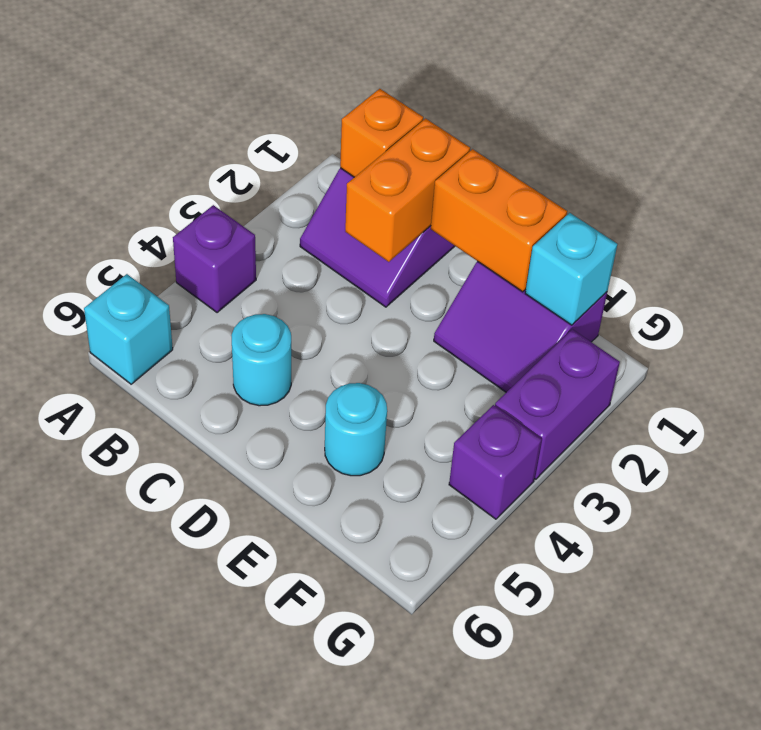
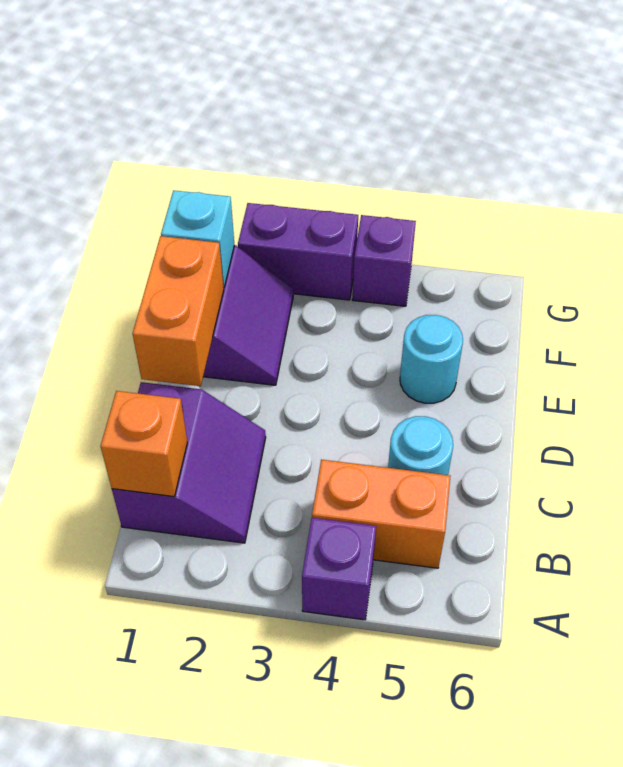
cyan brick A6 level 1 -> none
orange brick C1:C2 level 2 -> orange brick B4:B5 level 1

